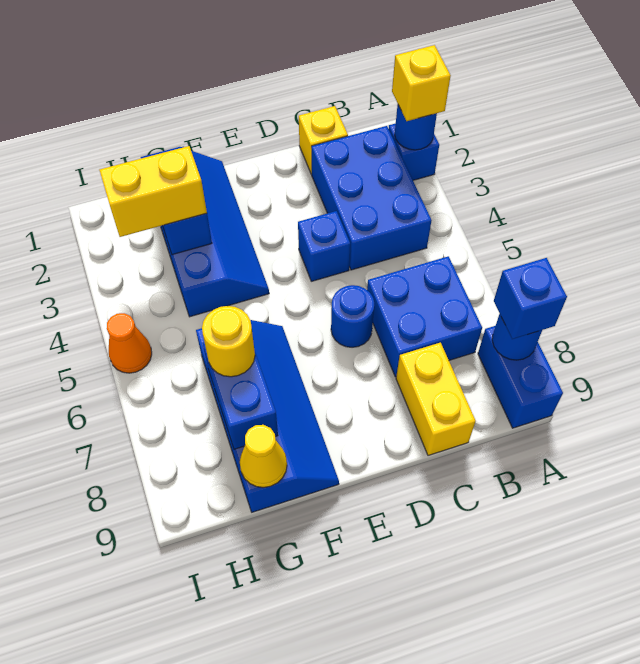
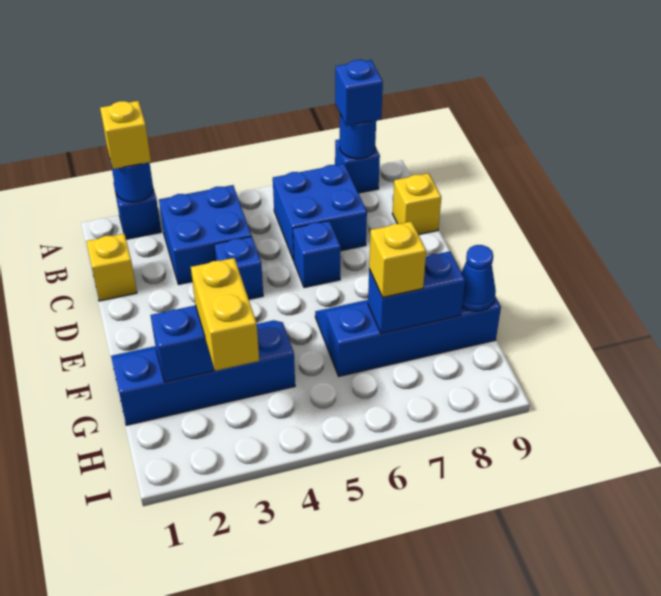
blue brick A8:A9 level 1 -> blue brick A8 level 1
blue brick B2:C4 level 1 -> blue brick B3:C4 level 1
yellow brick C8:C9 level 1 -> yellow brick C9 level 1
blue round brick D6 level 1 -> blue brick D6 level 1
yellow round brick G7 level 3 -> yellow brick G7 level 3
yellow cone G9 level 2 -> blue cone G9 level 2
orange cone I5 level 1 -> none

